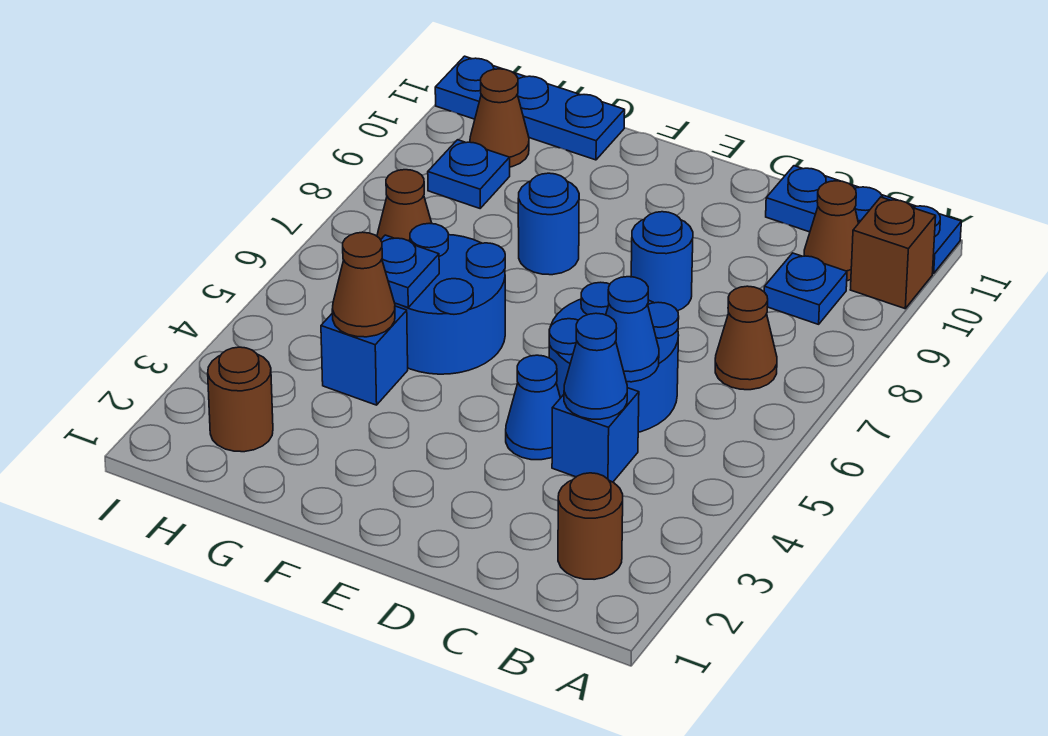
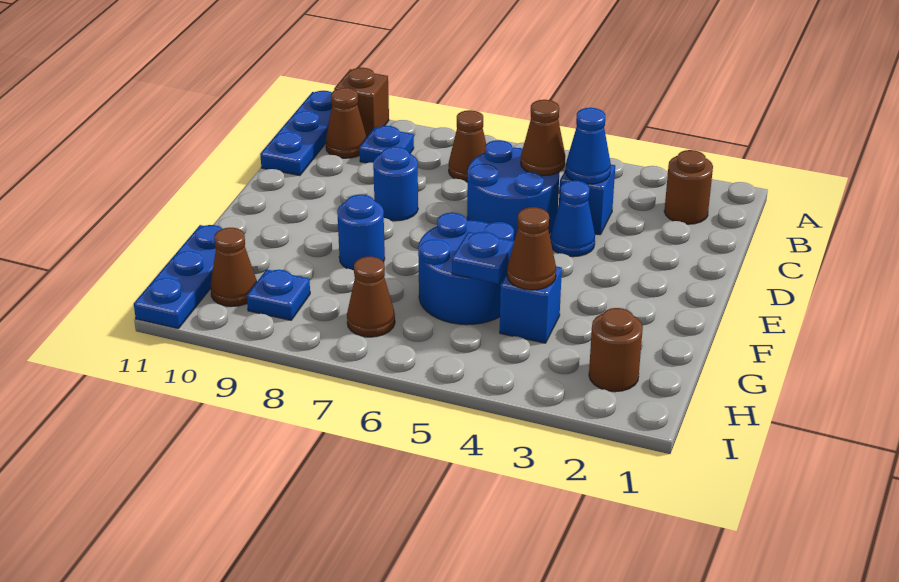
blue cone C5 level 2 -> brown cone C5 level 2

